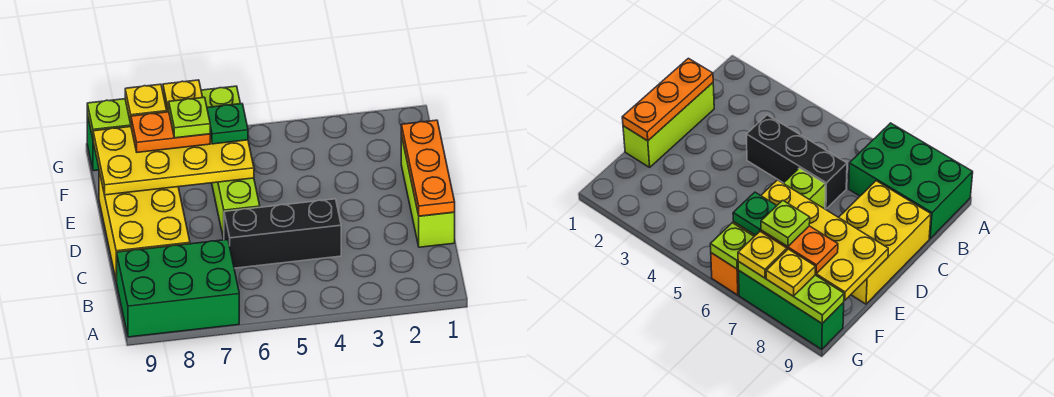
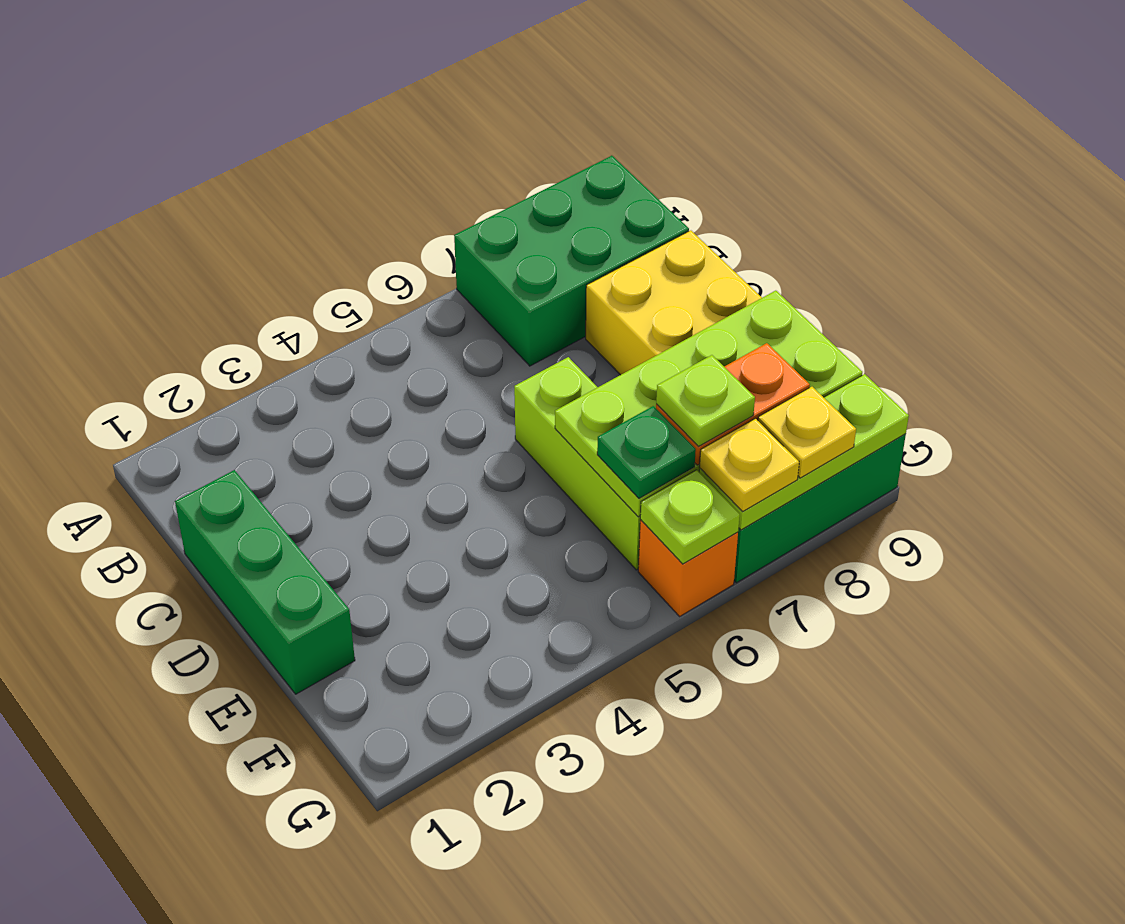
lime brick C1:E1 level 1 -> green brick C1:E1 level 1
orange plate C1:E1 level 2 -> none
black brick C4:C6 level 1 -> none
yellow plate E6:F9 level 2 -> lime plate E6:F9 level 2

